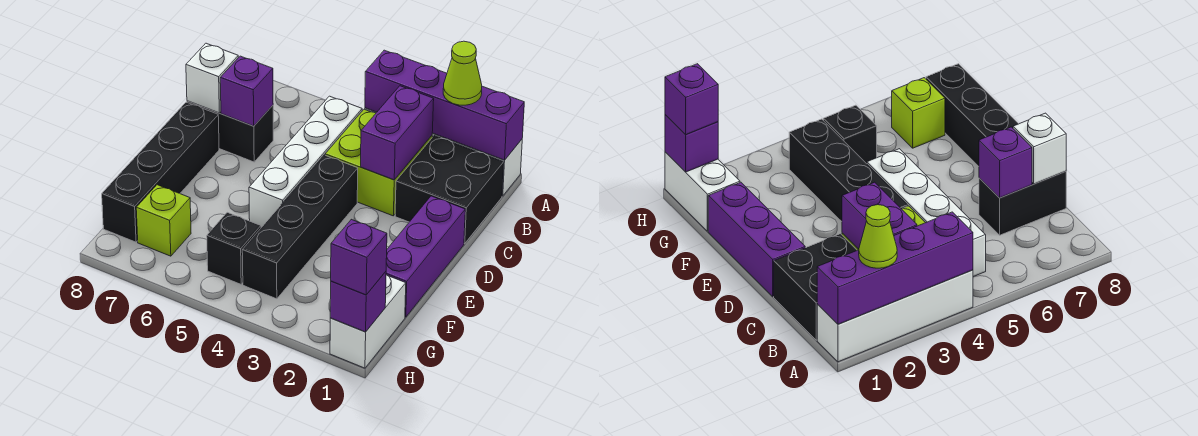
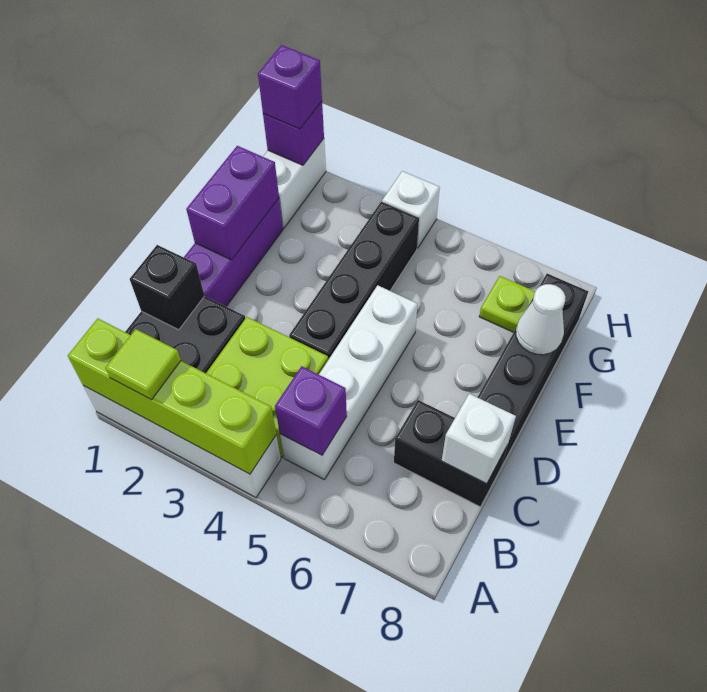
purple brick A1:A4 level 2 -> lime brick A1:A4 level 2
lime cone A2 level 3 -> lime tile A2 level 3
purple brick B3:C3 level 2 -> purple brick E1:F1 level 2
purple brick C7 level 2 -> purple brick B5 level 2
none -> white cone F8 level 2
black brick G5 level 1 -> black brick C1 level 2
lime brick G7 level 1 -> lime plate G7 level 1
none -> white brick H4 level 1

